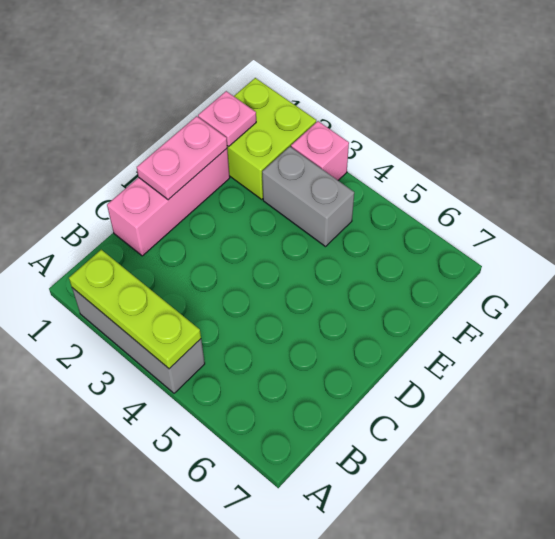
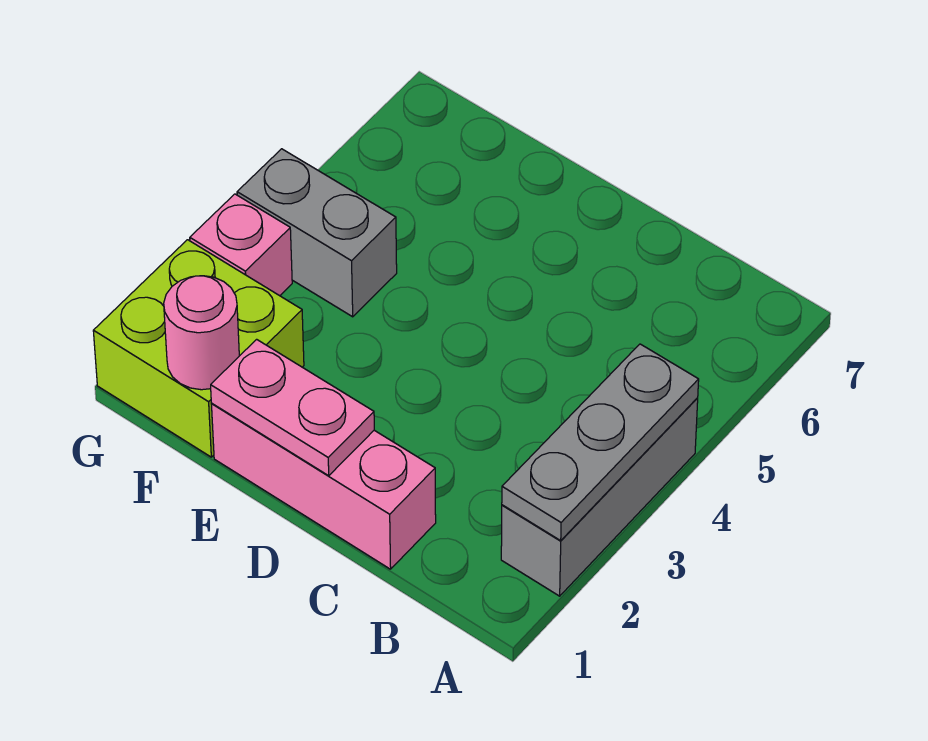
lime plate A2:A4 level 2 -> grey plate A2:A4 level 2
pink plate F1 level 2 -> pink round brick F1 level 2
grey brick F3:F4 level 1 -> grey brick F4:G4 level 1

